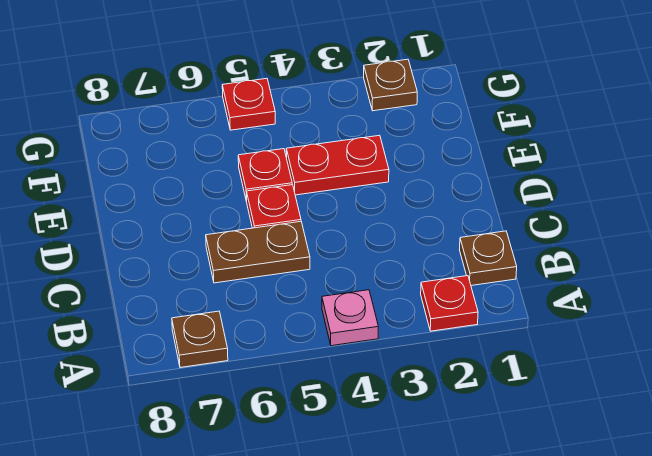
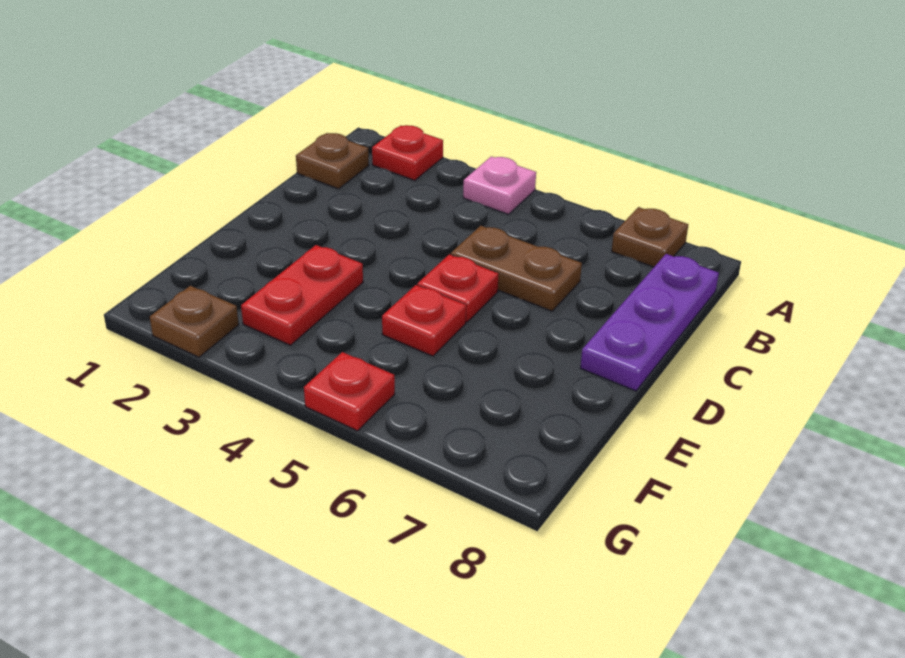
none -> purple plate B8:D8 level 1
red plate E3:E4 level 1 -> red plate E3:F3 level 1

